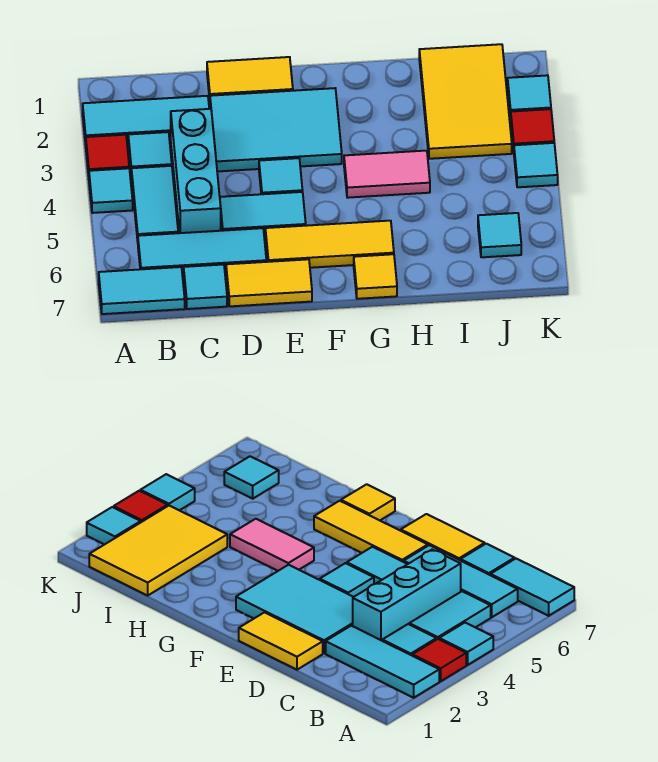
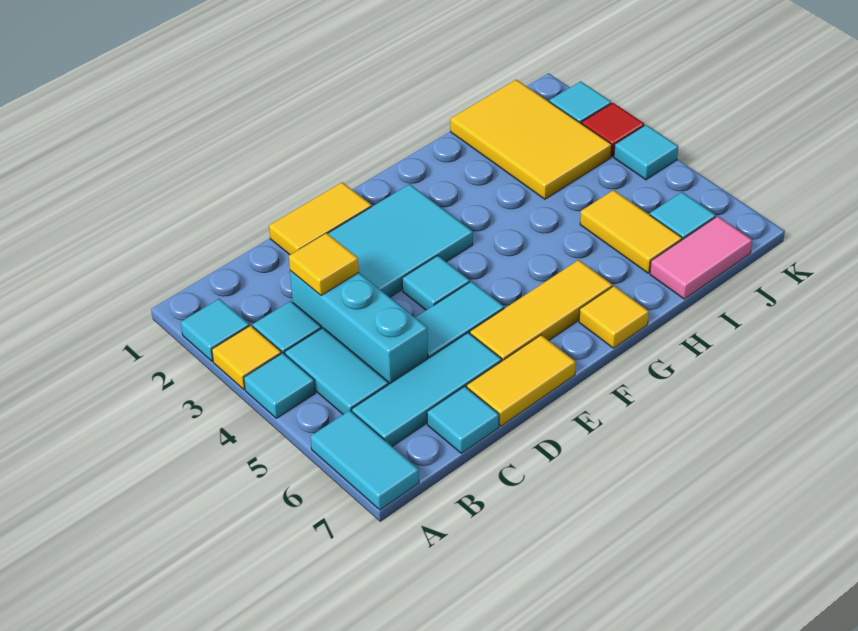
cyan tile A2:C2 level 1 -> cyan tile A2 level 1
red tile A3 level 1 -> yellow tile A3 level 1
cyan tile A7:B7 level 1 -> cyan tile A6:A7 level 1
none -> yellow tile C3 level 2
pink tile G4:H4 level 1 -> pink tile I7:J7 level 1
none -> yellow tile I5:I6 level 1

